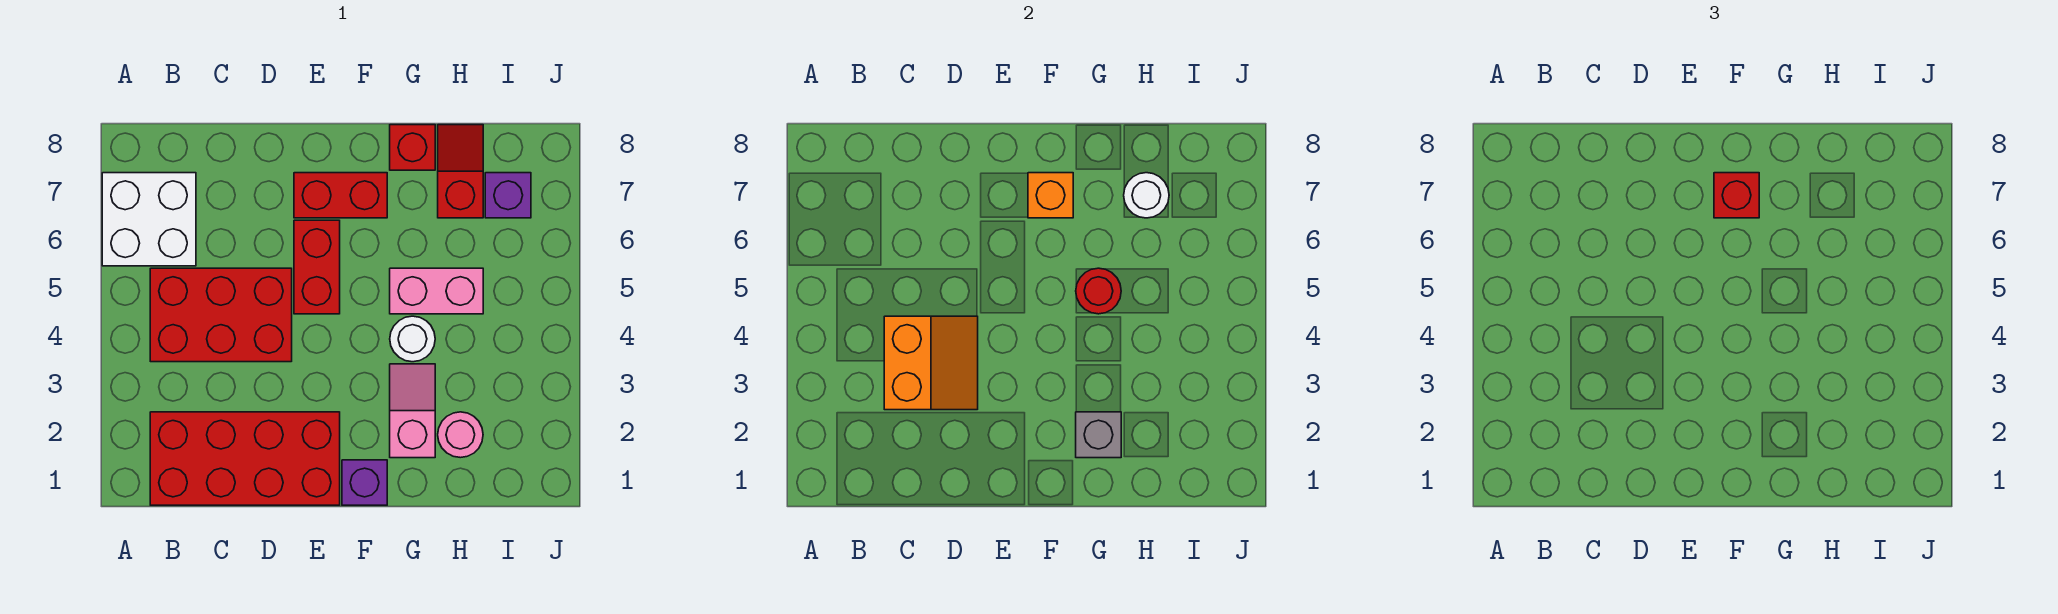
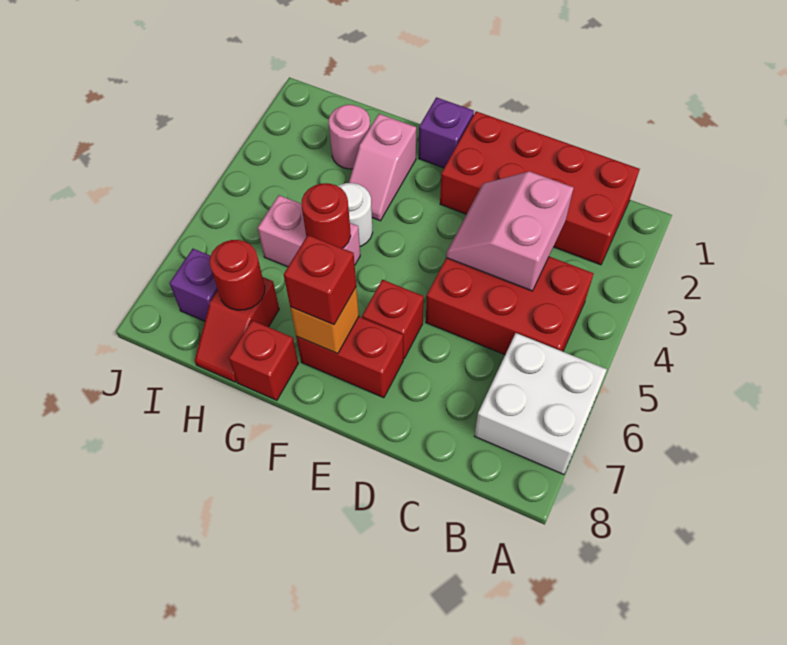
orange slope C3:D4 level 2 top C -> pink slope C3:D4 level 2 top C
red brick E5:E6 level 1 -> red brick E6 level 1
grey brick G2 level 2 -> none
white round brick H7 level 2 -> red round brick H7 level 2

